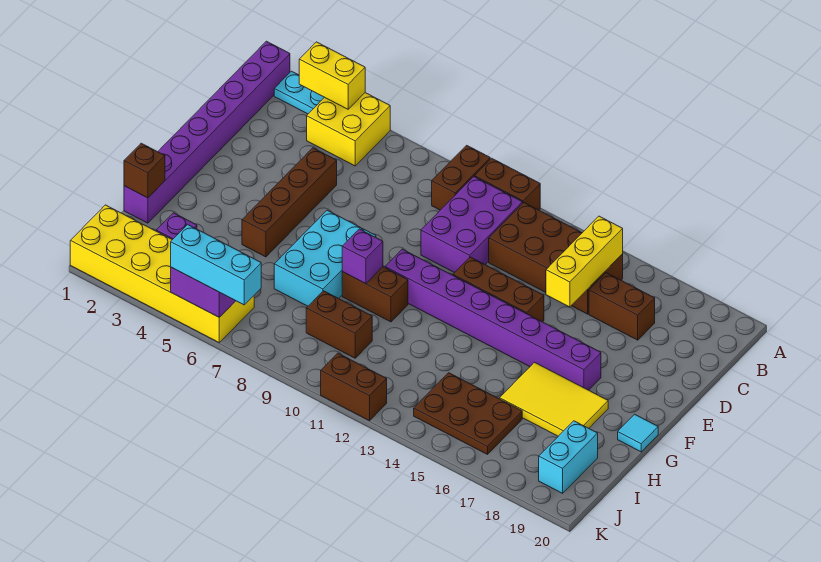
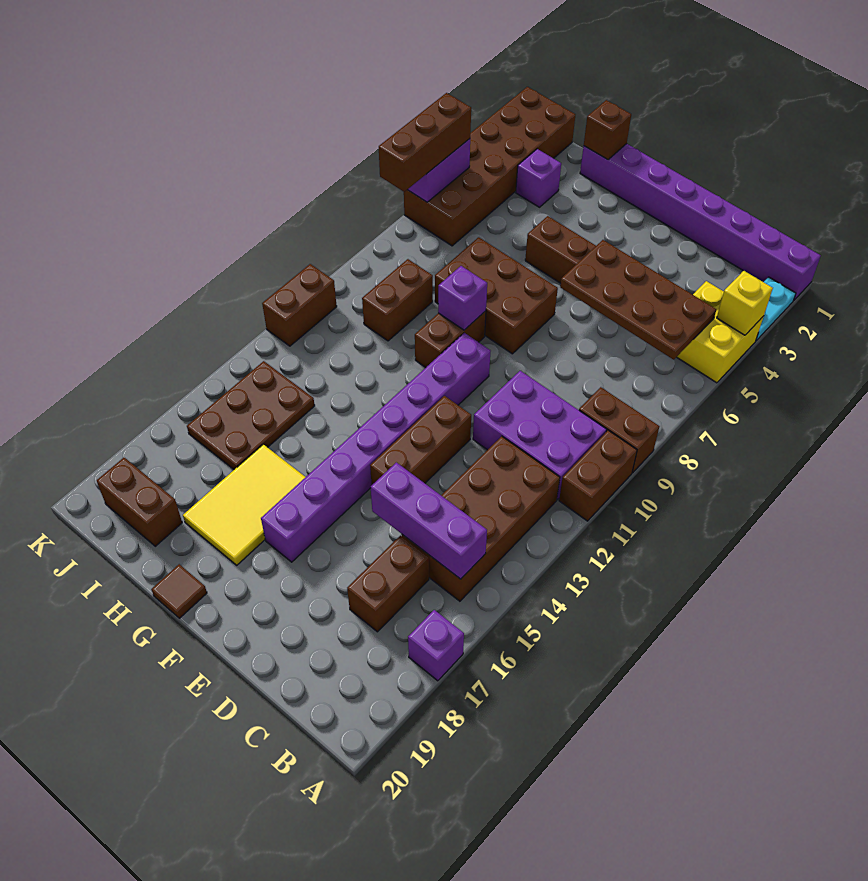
yellow brick A3:A4 level 2 -> yellow brick A4 level 2
none -> purple brick A17 level 1
none -> brown plate B5:E6 level 2
yellow brick B15:D15 level 2 -> purple brick B15:D15 level 2
cyan brick F7:H8 level 1 -> brown brick F7:H8 level 1
cyan tile G20 level 1 -> brown tile G20 level 1
cyan brick I19:J19 level 1 -> brown brick I19:J19 level 1
yellow brick J1:K6 level 1 -> brown brick J1:K6 level 1
cyan brick K5:K7 level 3 -> brown brick K5:K7 level 3

